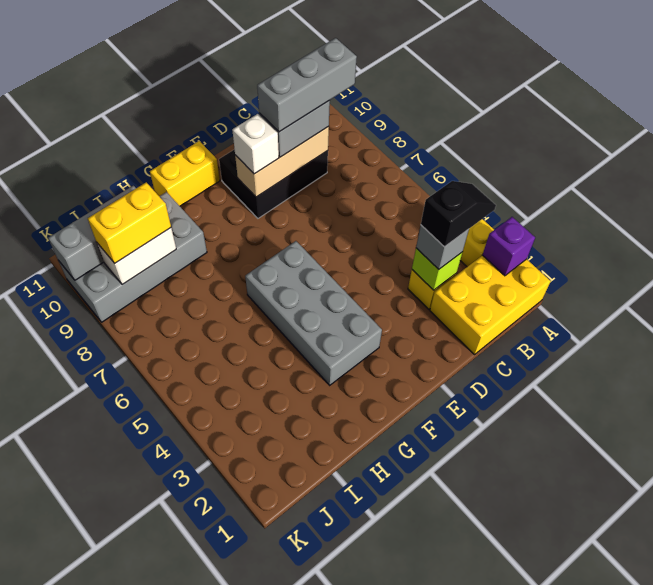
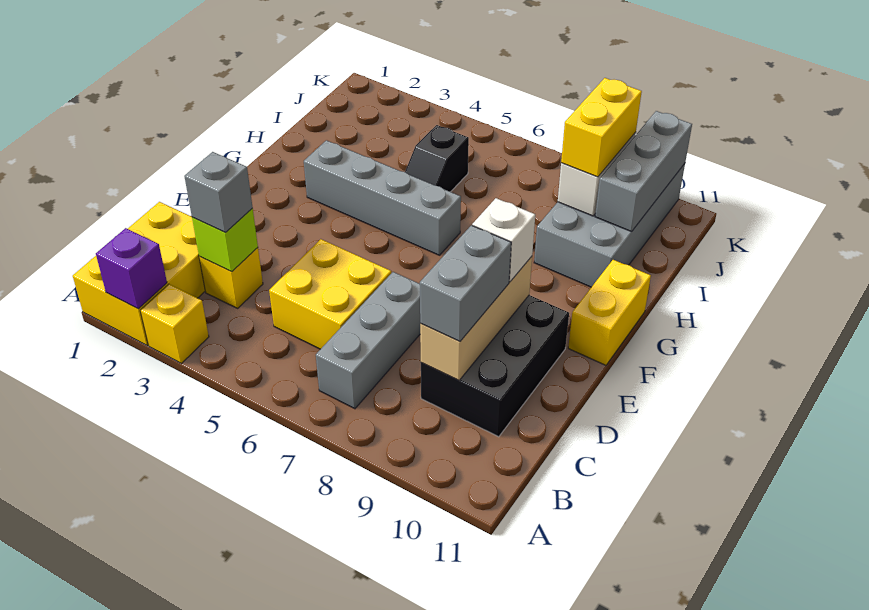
black slope B3:C3 level 4 top C -> black slope H5:I5 level 1 top I
grey brick B9:D9 level 4 -> grey brick B7:D7 level 1
none -> yellow brick C5:D6 level 1
grey brick F3:G6 level 1 -> grey brick G3:G6 level 1

